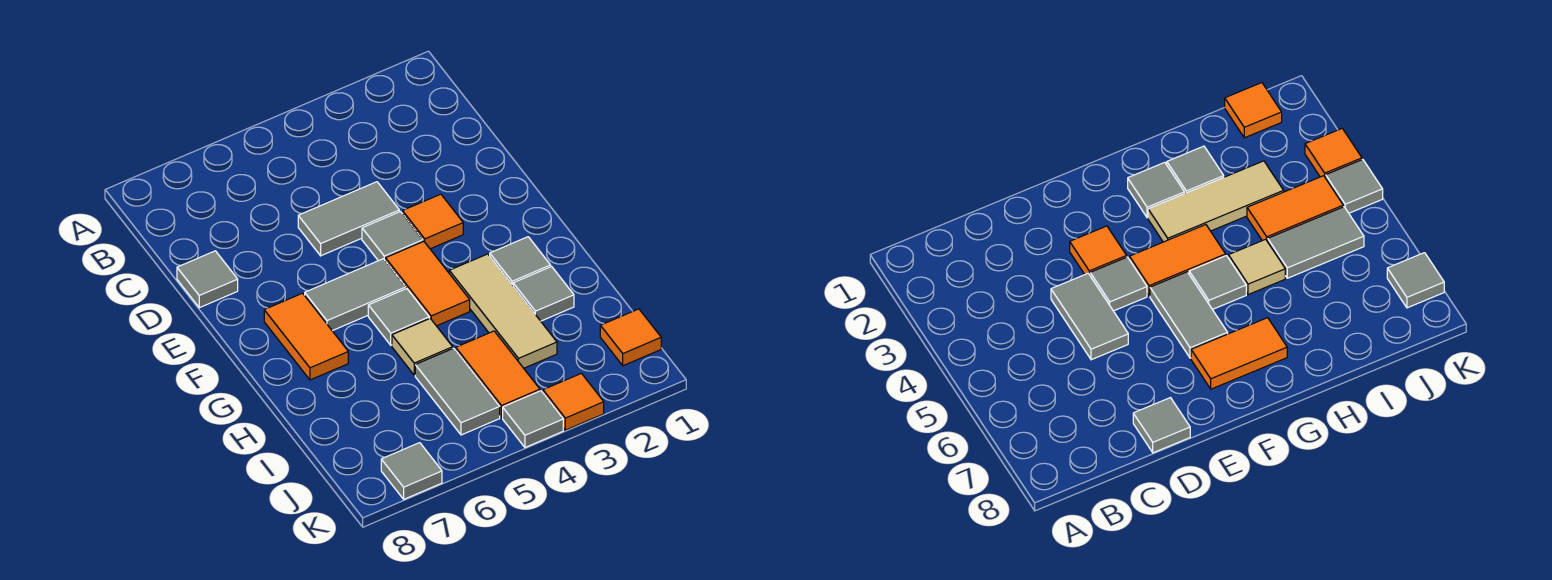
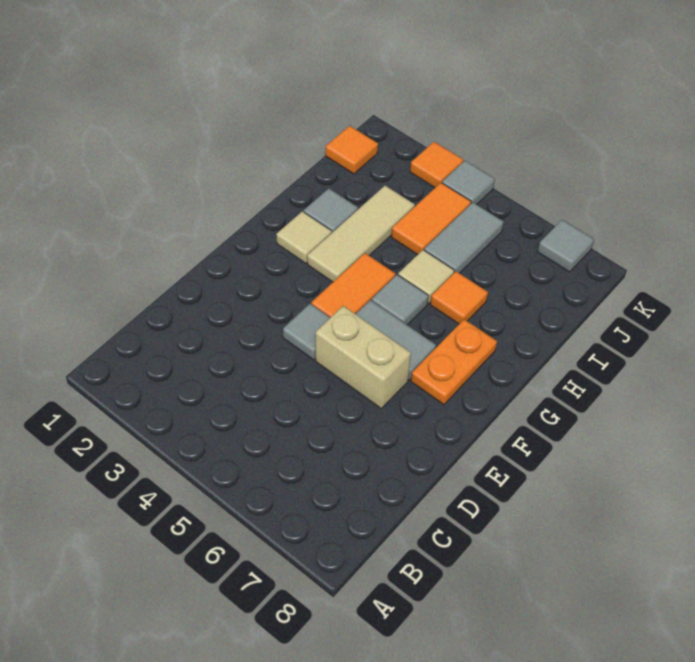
grey tile D4:D5 level 1 -> none
grey tile D8 level 1 -> none
orange tile E3 level 1 -> orange tile H6 level 1
none -> tan brick E5:E6 level 1
orange tile F7:G7 level 1 -> orange plate F7:G7 level 1
grey tile G2 level 1 -> tan tile G2 level 1

